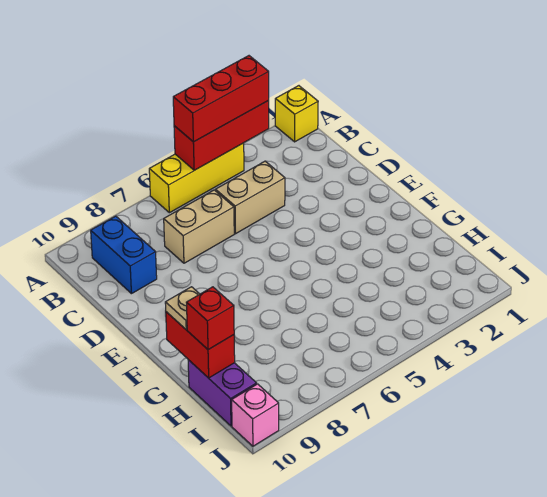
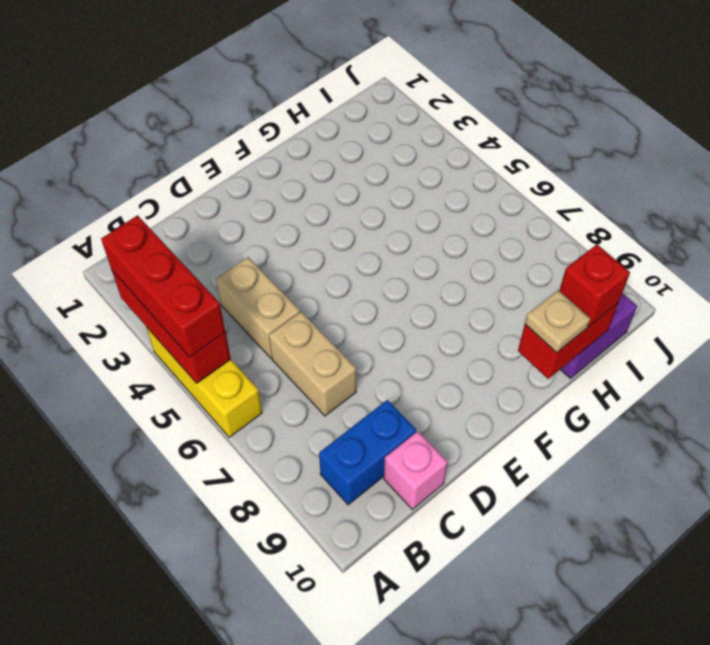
yellow brick A1 level 1 -> none
pink brick J10 level 1 -> pink brick C10 level 1

